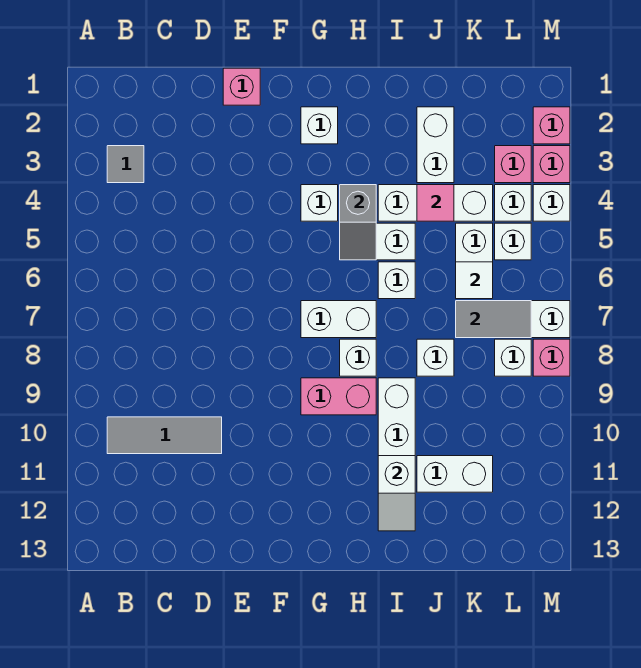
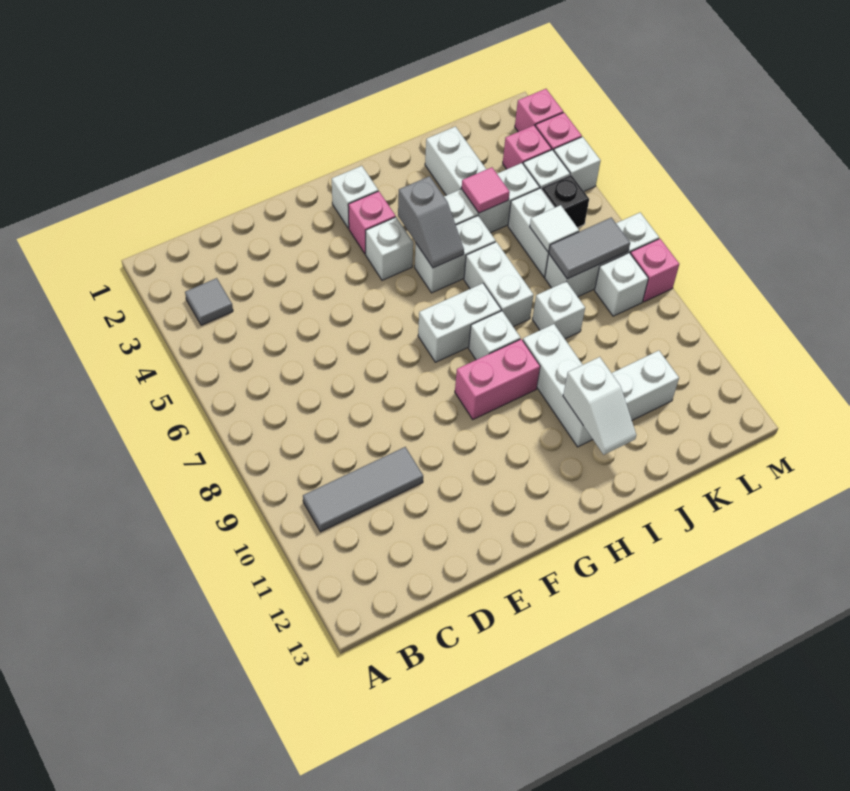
pink brick E1 level 1 -> pink brick G3 level 1
white brick I6 level 1 -> white brick I6:I7 level 1
white brick L5 level 1 -> black brick L5 level 1

